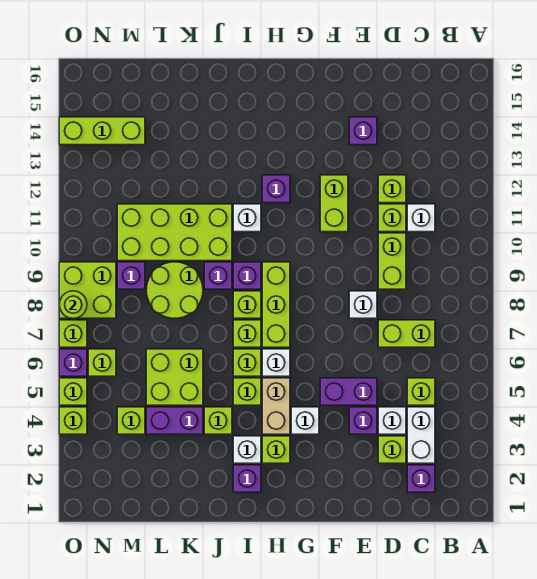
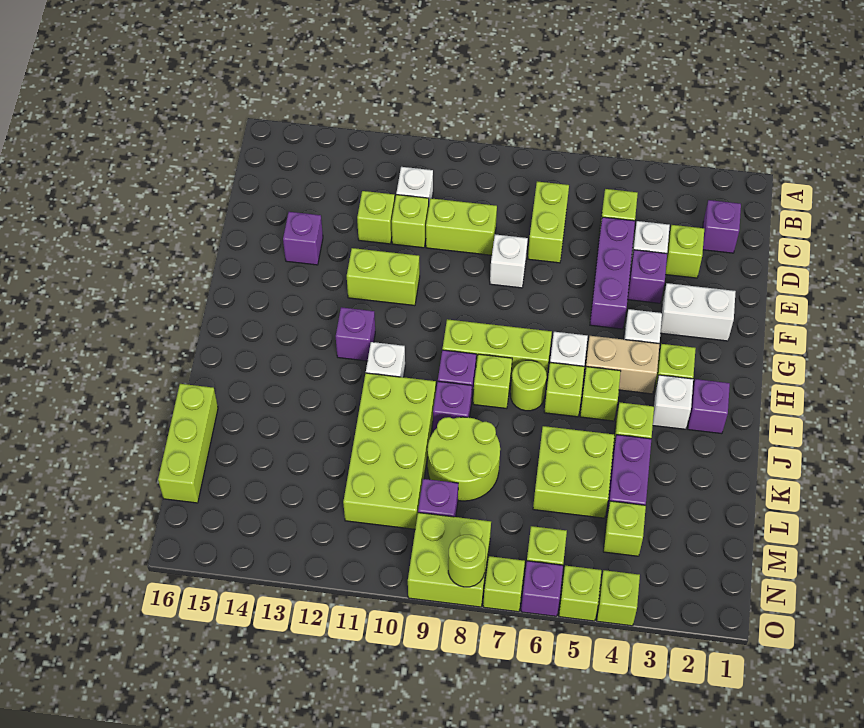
white brick C3:C4 level 1 -> white brick F2:F3 level 1
purple brick E5:F5 level 1 -> purple brick D5:F5 level 1
lime brick I7 level 1 -> lime round brick I7 level 1
lime brick M14:O14 level 1 -> lime brick K16:M16 level 1

